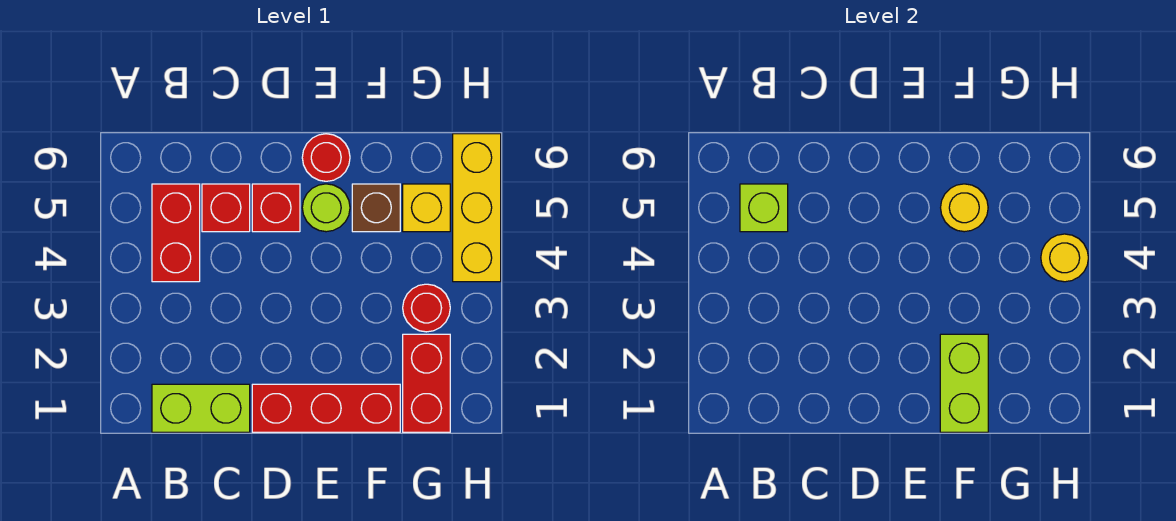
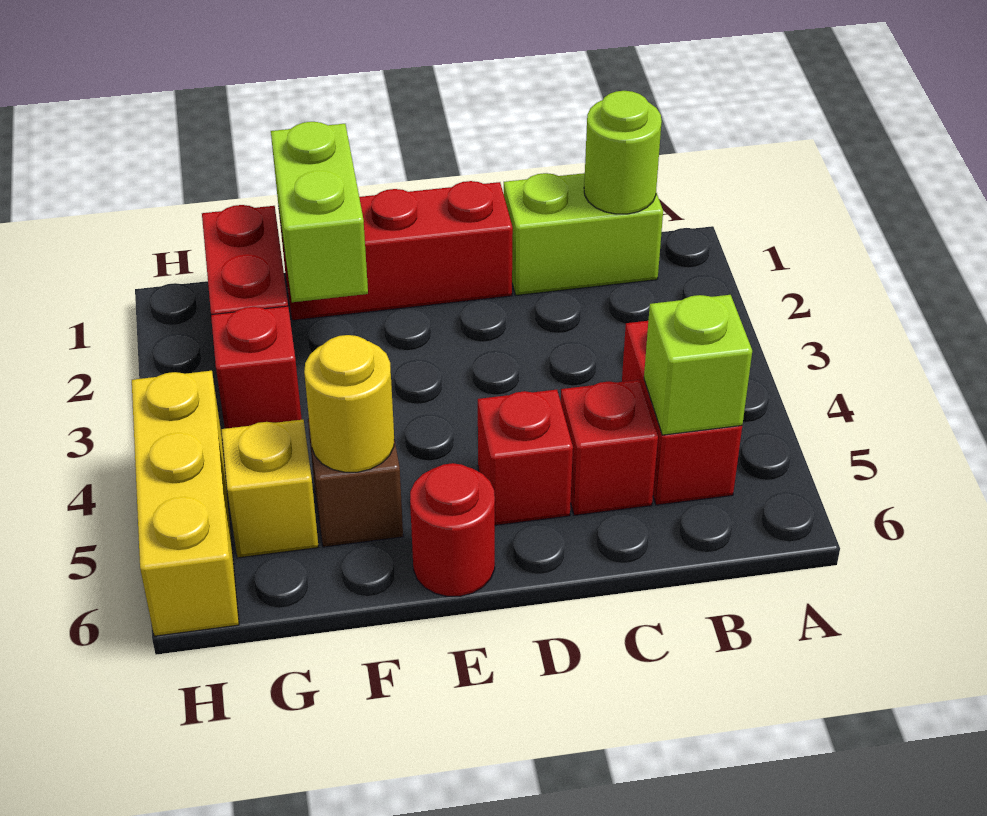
lime round brick E5 level 1 -> lime round brick B1 level 2
red round brick G3 level 1 -> red brick G3 level 1
yellow round brick H4 level 2 -> none

